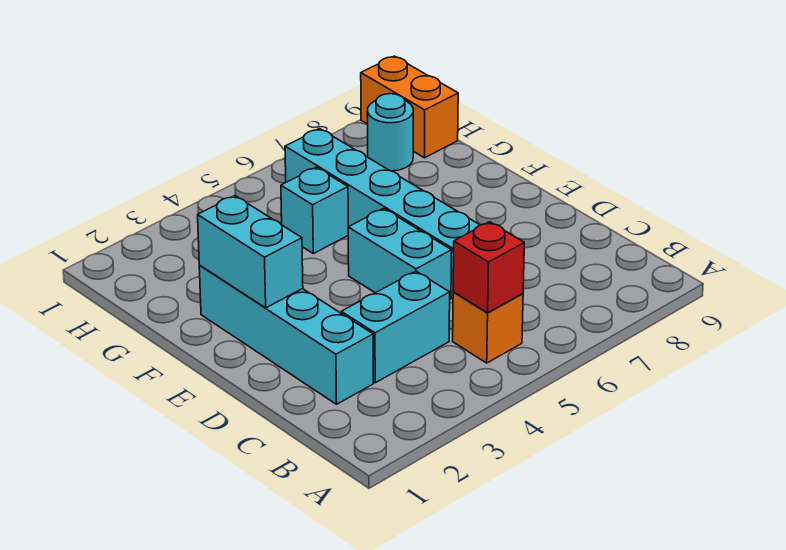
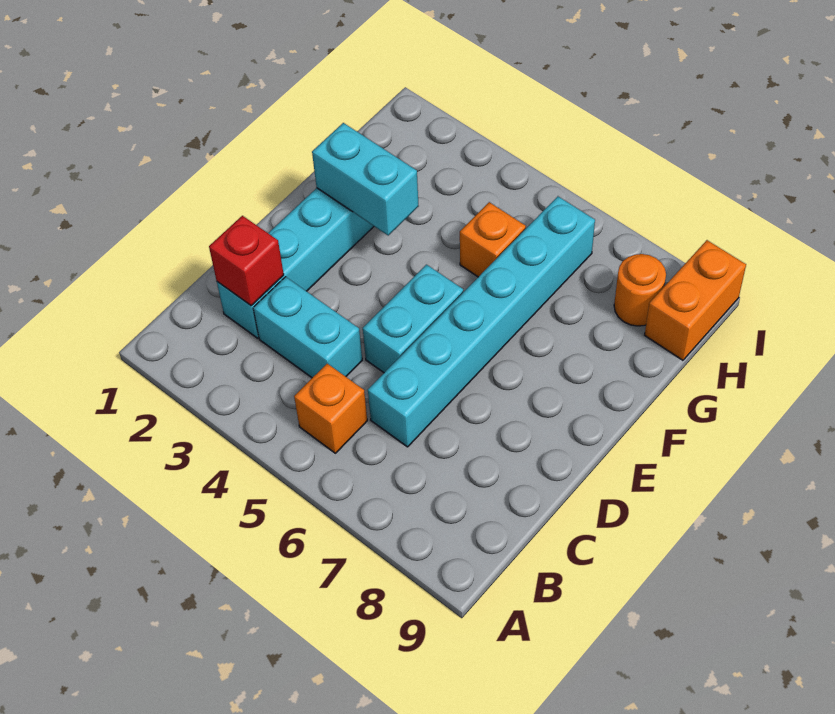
red brick B5 level 2 -> red brick C2 level 2
cyan brick E2:F2 level 2 -> cyan brick F2:F3 level 2
cyan brick G5 level 1 -> orange brick G5 level 1
cyan round brick H8 level 1 -> orange round brick H8 level 1

